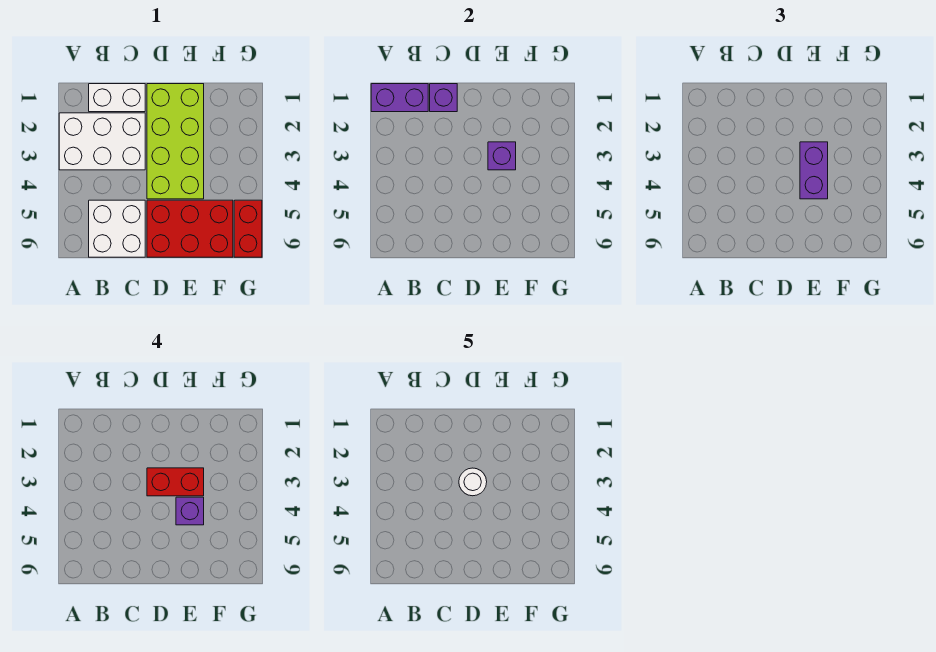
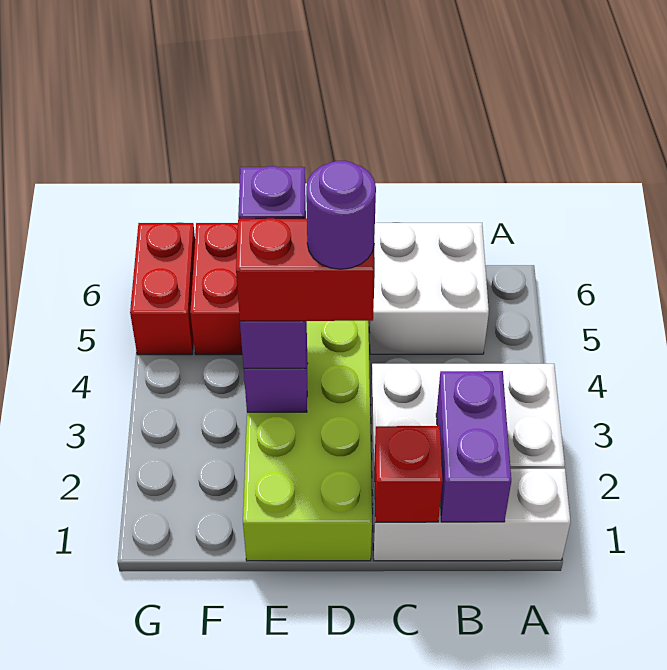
purple brick A1:B1 level 2 -> purple brick B1:B2 level 2
white brick B1:C1 level 1 -> white brick A1:C1 level 1
purple brick C1 level 2 -> red brick C1 level 2
white round brick D3 level 5 -> purple round brick D3 level 5

